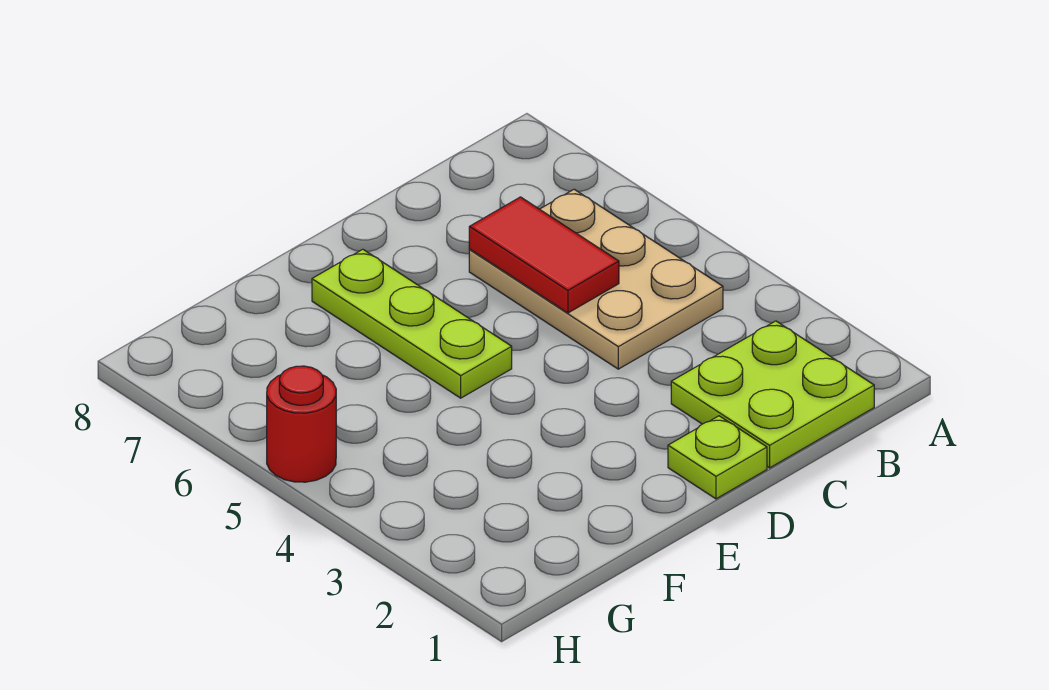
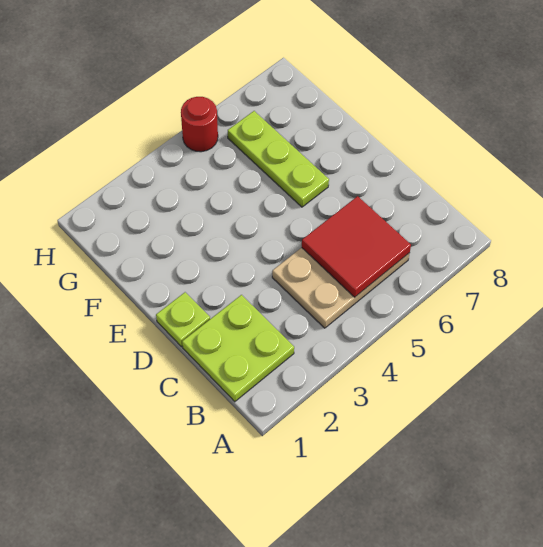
red tile C5:C6 level 2 -> red tile B5:C6 level 2
lime plate E5:E7 level 1 -> lime plate E6:G6 level 1

